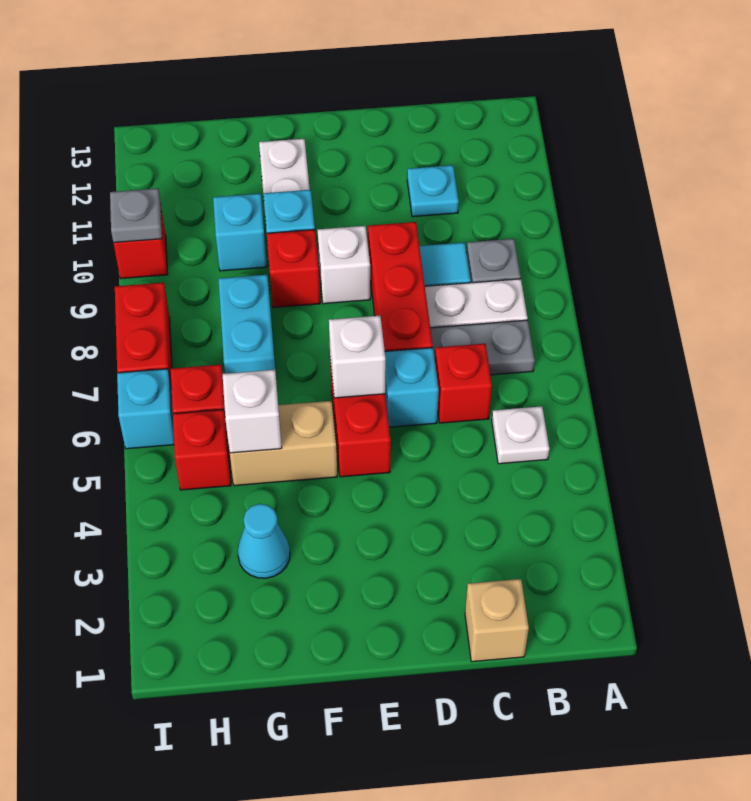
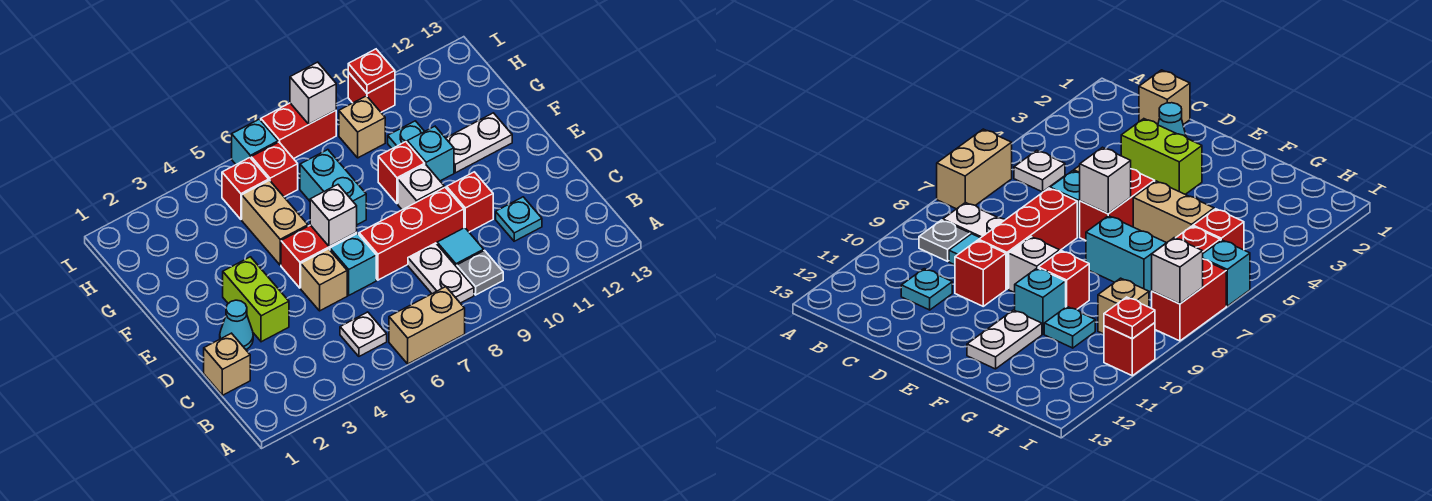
none -> tan brick A6:A7 level 1
grey plate B7:C7 level 1 -> none
red brick C6 level 1 -> red brick D10 level 1
none -> lime brick D3:E3 level 1
none -> tan brick D5 level 1
cyan cone G3 level 1 -> cyan cone D2 level 1
white brick G5 level 2 -> white brick I8 level 2
cyan brick G7:G8 level 1 -> cyan brick F7:G7 level 1
cyan brick G10 level 1 -> cyan plate G10 level 1
none -> tan brick H9 level 1
grey plate I10 level 2 -> red plate I10 level 2

